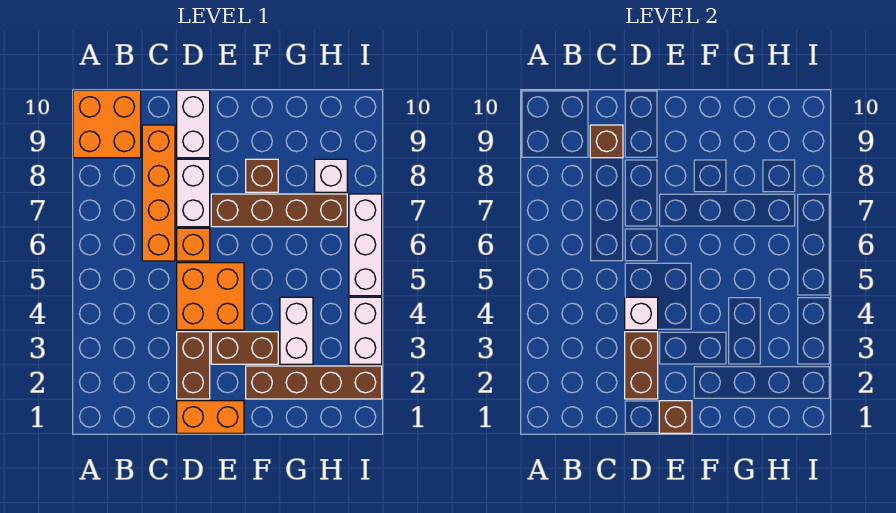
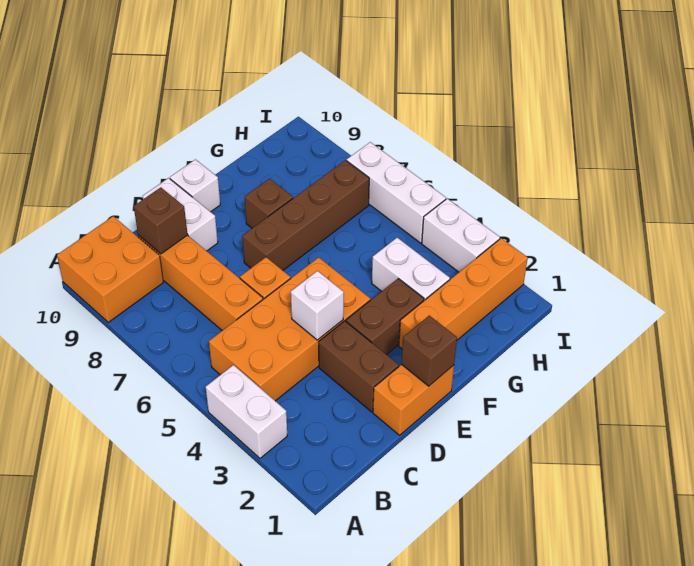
brown brick D2:D3 level 2 -> none
orange brick D4:E5 level 1 -> orange brick B4:E5 level 1
white brick D7:D8 level 1 -> white brick A3:A4 level 1
brown brick F2:I2 level 1 -> orange brick F2:I2 level 1
white brick H8 level 1 -> white brick E10 level 1

